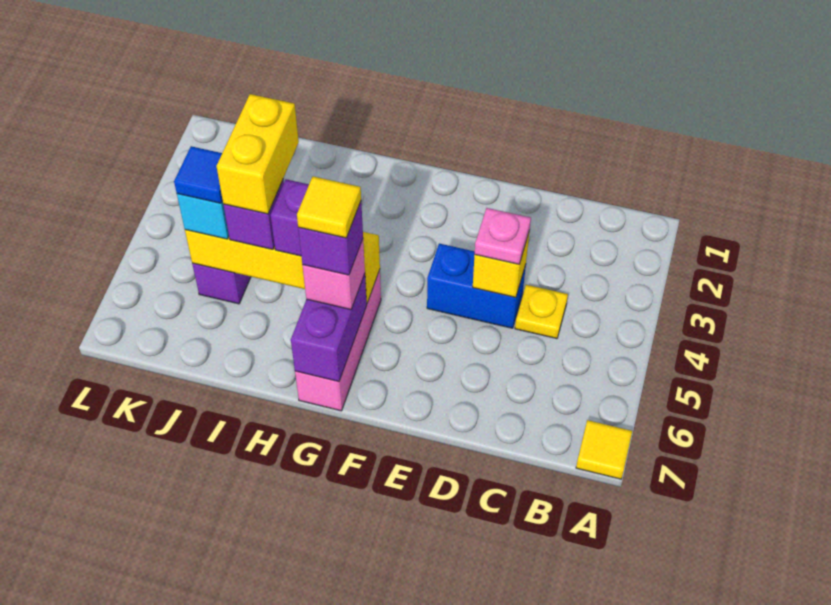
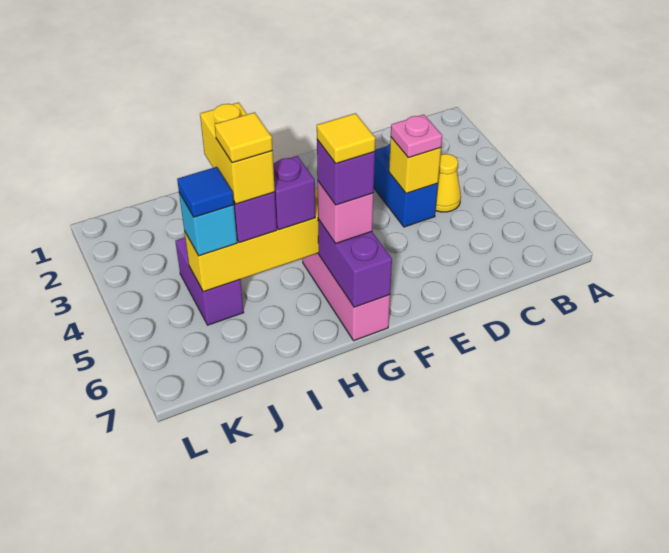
yellow tile A7 level 1 -> yellow tile I5 level 5
yellow plate C4 level 1 -> yellow cone C4 level 1
blue brick D4:E4 level 1 -> blue brick D3:D4 level 1

